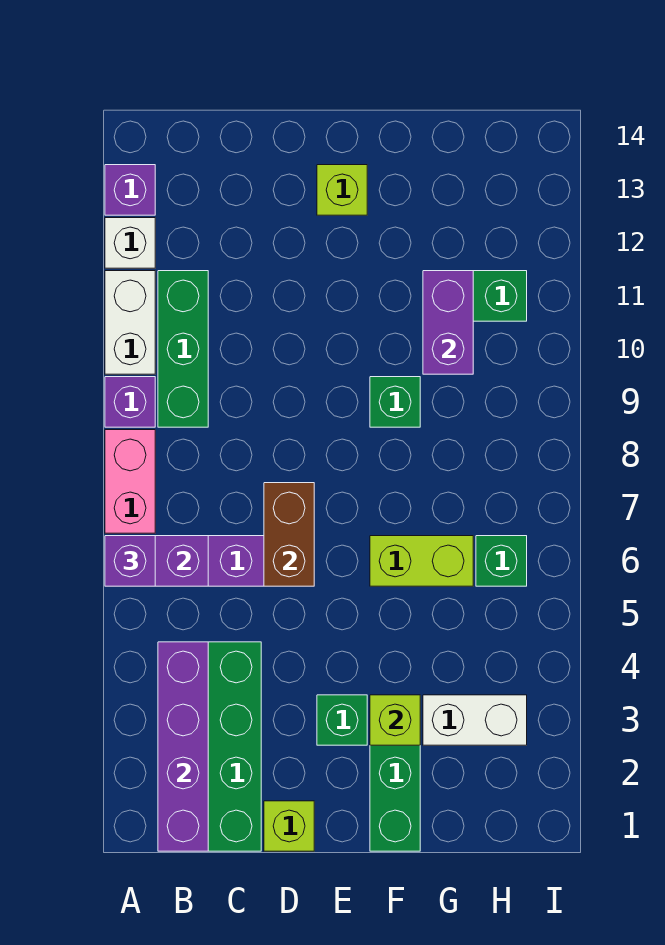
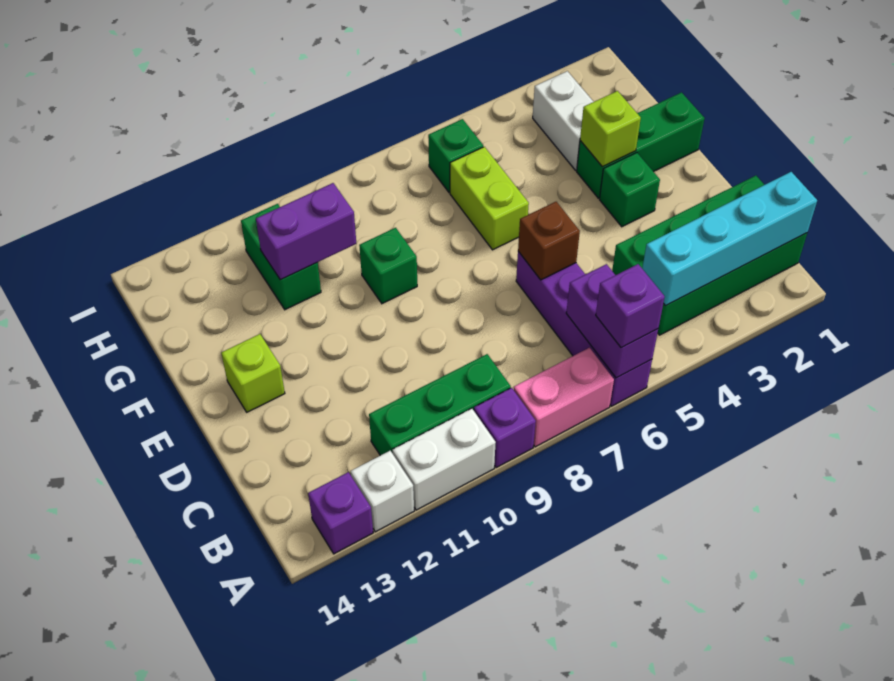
purple brick B1:B4 level 2 -> cyan brick B1:B4 level 2
lime brick D1 level 1 -> none
brown brick D6:D7 level 2 -> brown brick D6 level 2

